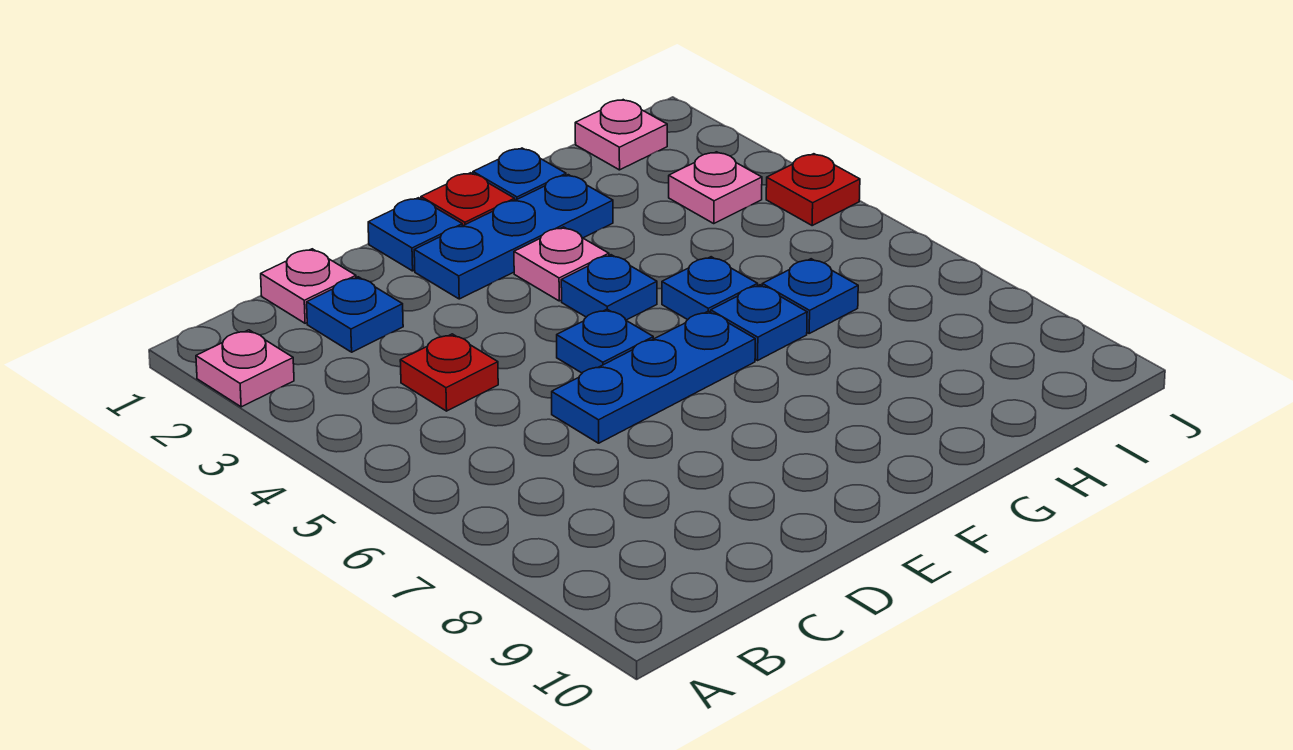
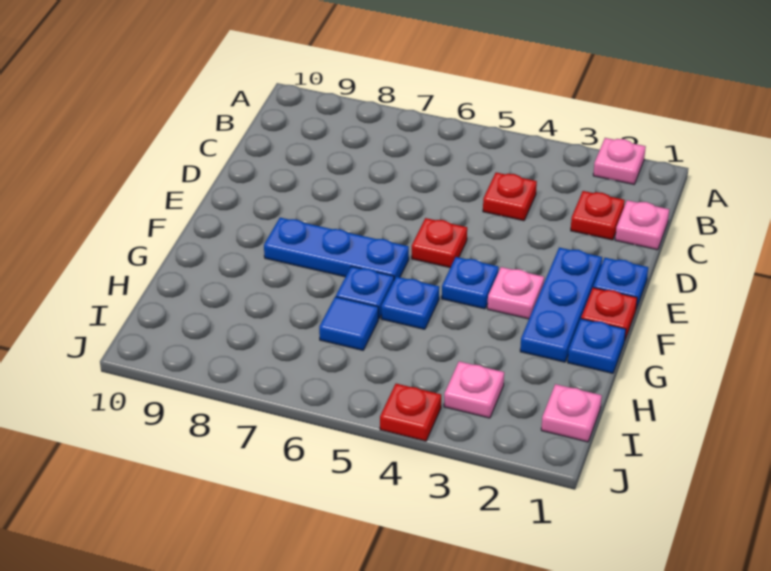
blue plate C2 level 1 -> red plate C2 level 1
blue plate D6:F6 level 1 -> blue plate F6:F8 level 1
blue plate E5 level 1 -> red plate E5 level 1
blue plate H6 level 1 -> blue tile H6 level 1

